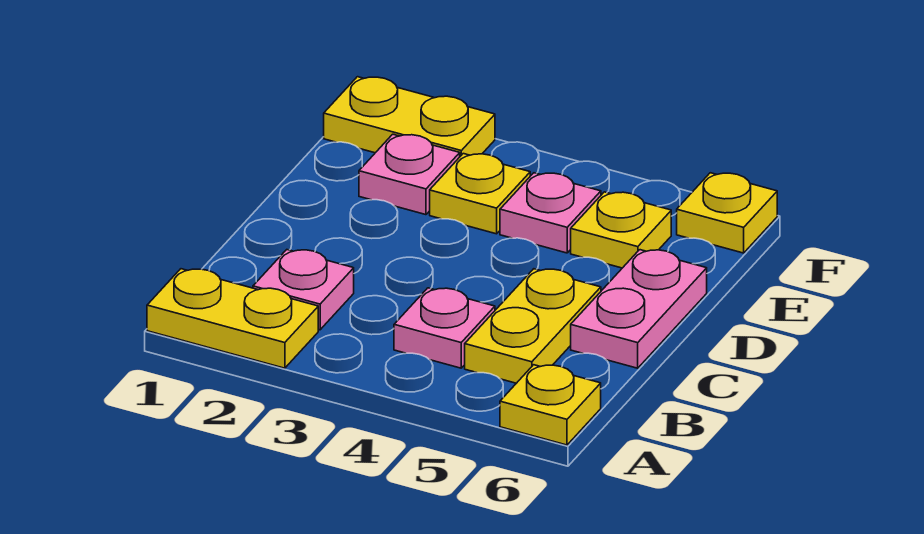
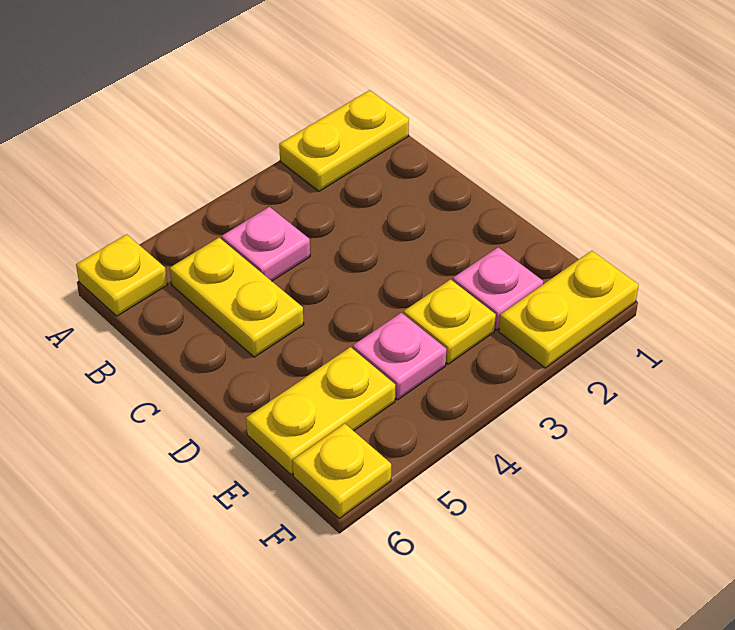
pink plate B2 level 1 -> none
pink plate C6:D6 level 1 -> none
yellow plate E5 level 1 -> yellow plate E5:E6 level 1

